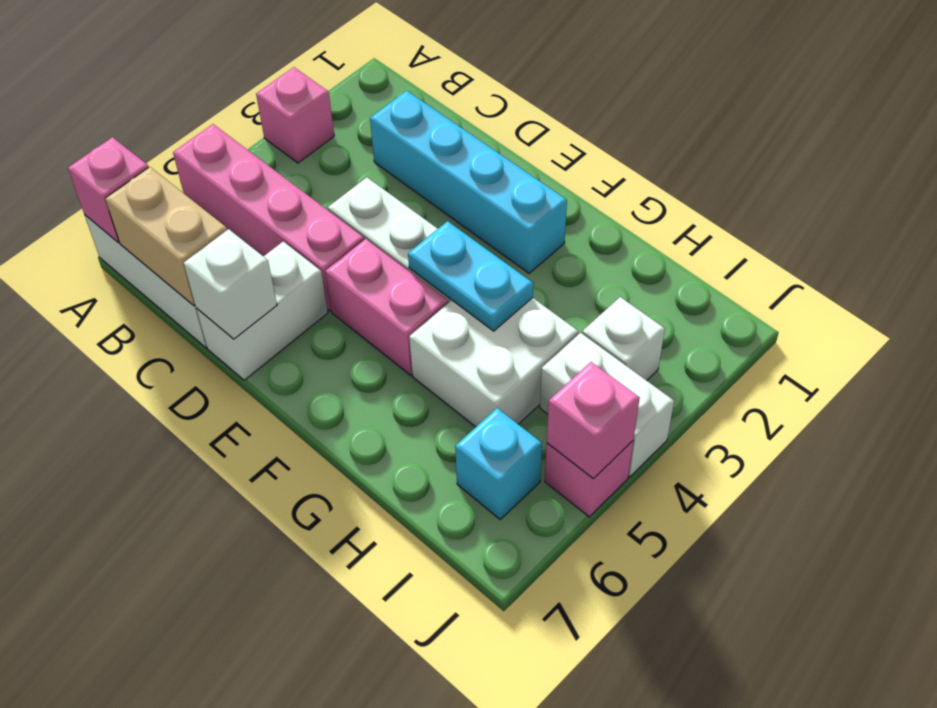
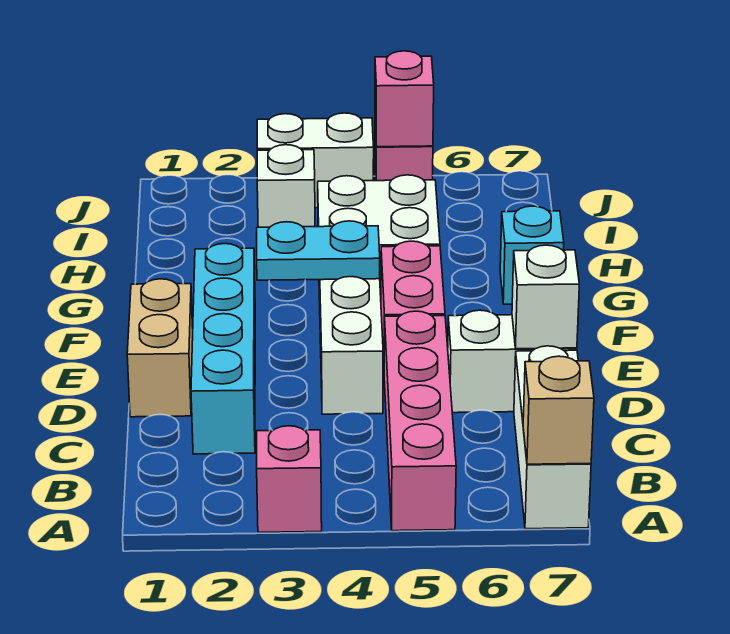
pink brick A7 level 2 -> tan brick A7 level 2
tan brick B7:C7 level 2 -> tan brick D1:E1 level 1
cyan plate F4:G4 level 2 -> cyan plate F3:F4 level 2
white brick I4:J4 level 1 -> white brick J3:J4 level 1
cyan brick I6 level 1 -> cyan brick G7 level 1

